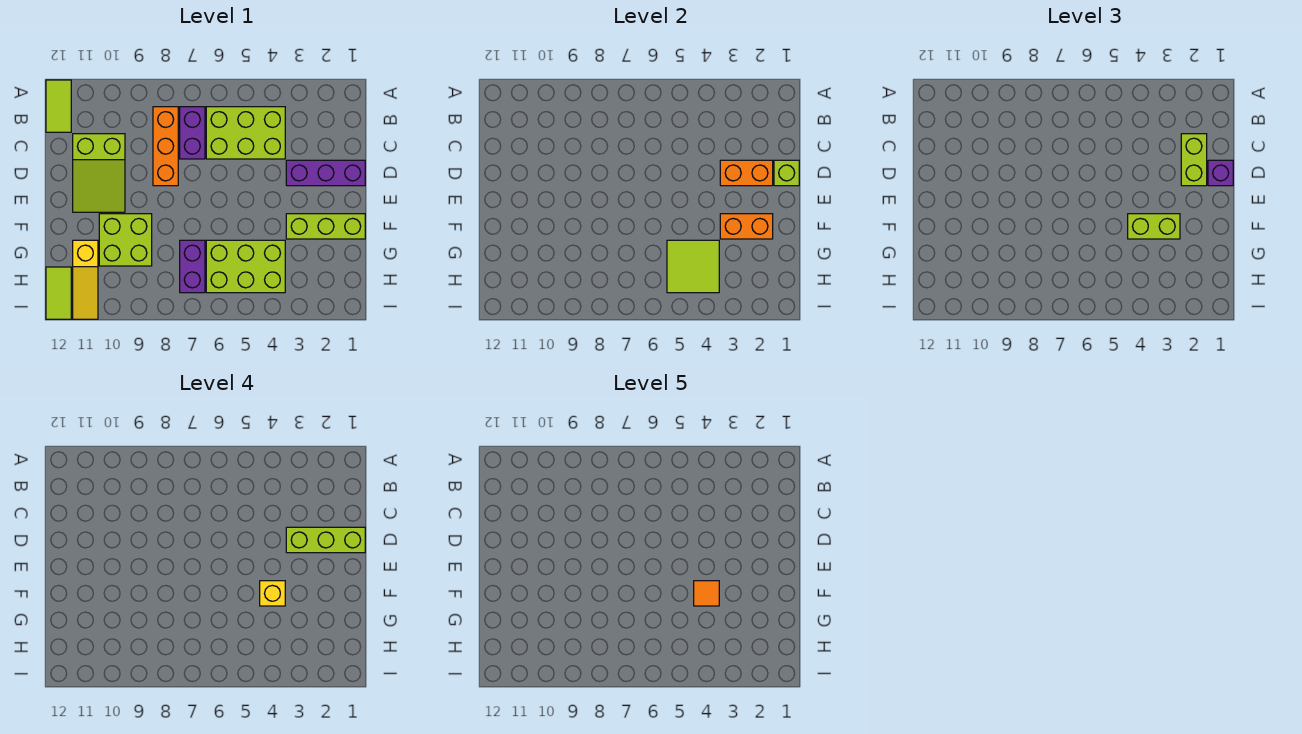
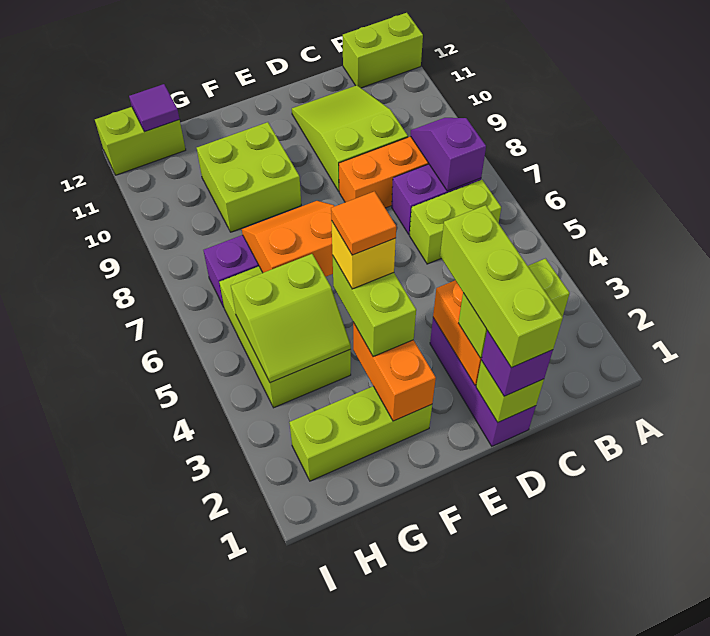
lime tile A12:B12 level 1 -> lime brick A12:B12 level 1
lime brick B4:C6 level 1 -> lime brick B6:C6 level 1
none -> purple slope B7:B8 level 2 top 7
lime slope C10:E11 level 1 top C -> lime slope C9:D11 level 1 top 9
lime brick F1:F3 level 1 -> lime brick F2:H2 level 1
none -> orange slope F6:G7 level 2 top 6
lime tile G4:H5 level 2 -> lime slope G4:H5 level 2 top 5
yellow slope G11:I11 level 1 top G -> none
lime tile H12:I12 level 1 -> lime brick H12:I12 level 1
none -> purple tile H12 level 2

